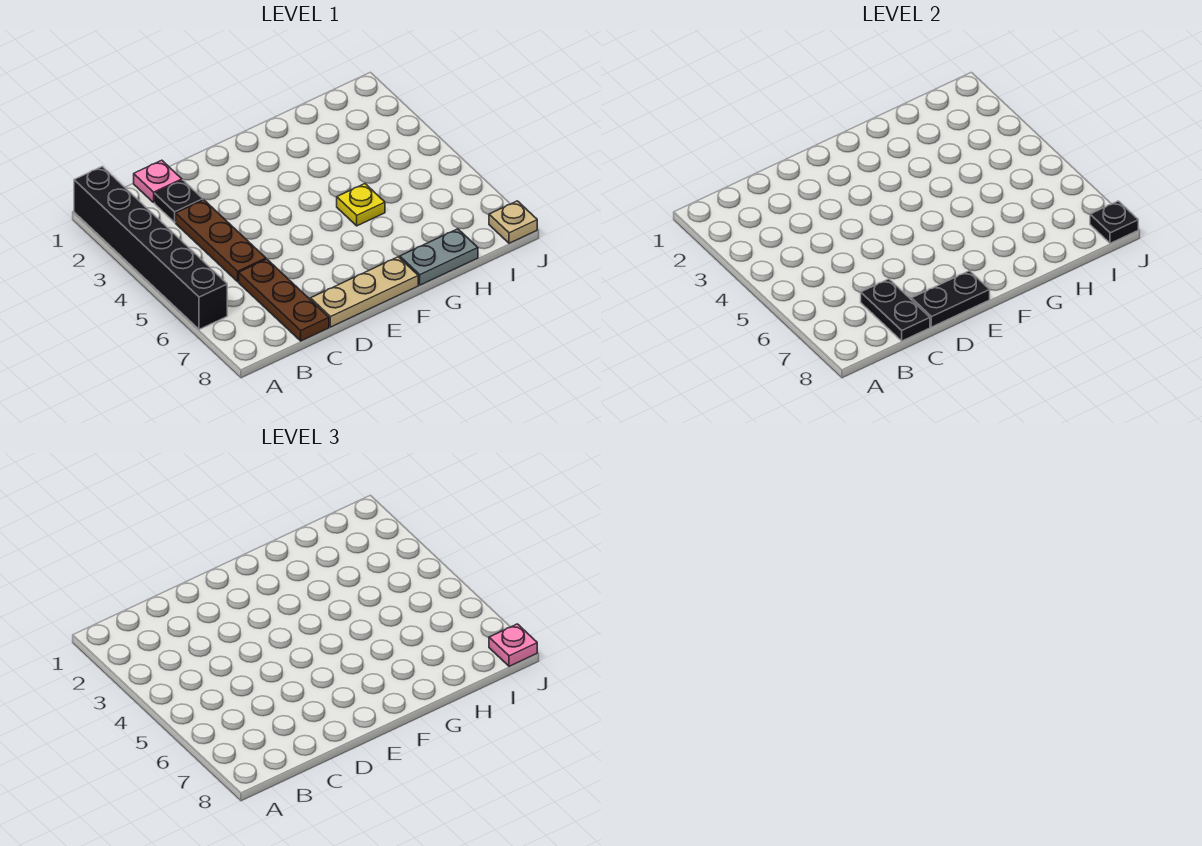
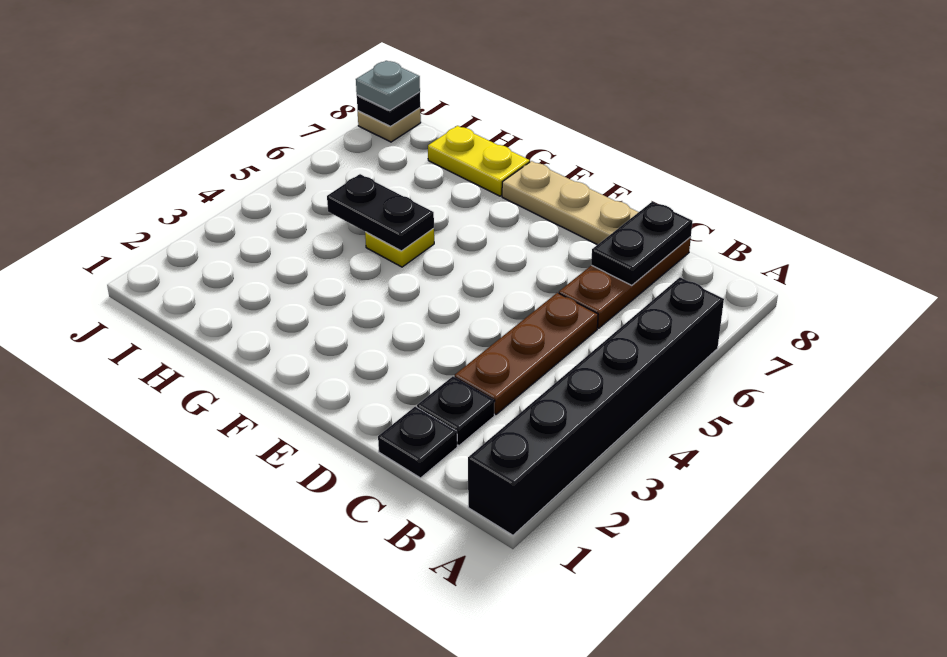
pink plate C1 level 1 -> black plate C1 level 1
black plate D8:E8 level 2 -> black plate G5:H5 level 2
grey plate G8:H8 level 1 -> yellow plate G8:H8 level 1
pink plate J8 level 3 -> grey plate J8 level 3

